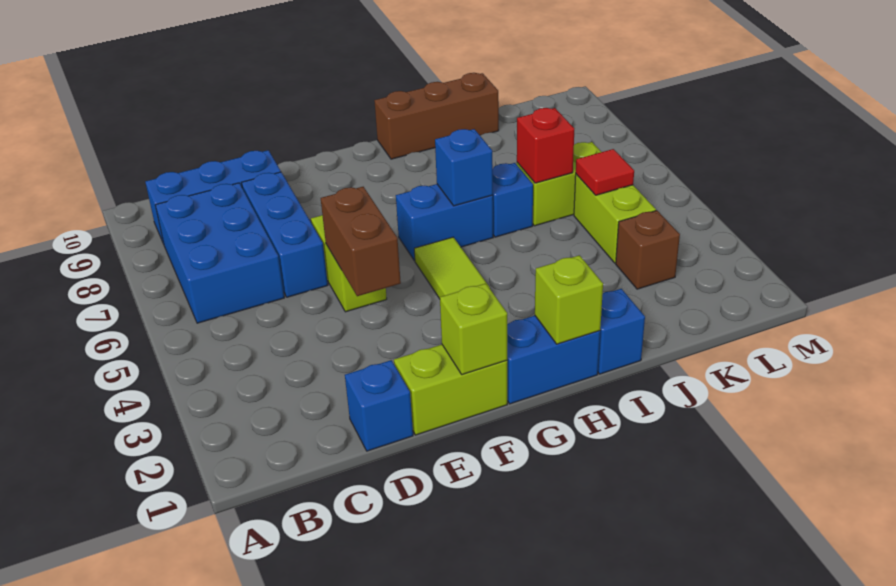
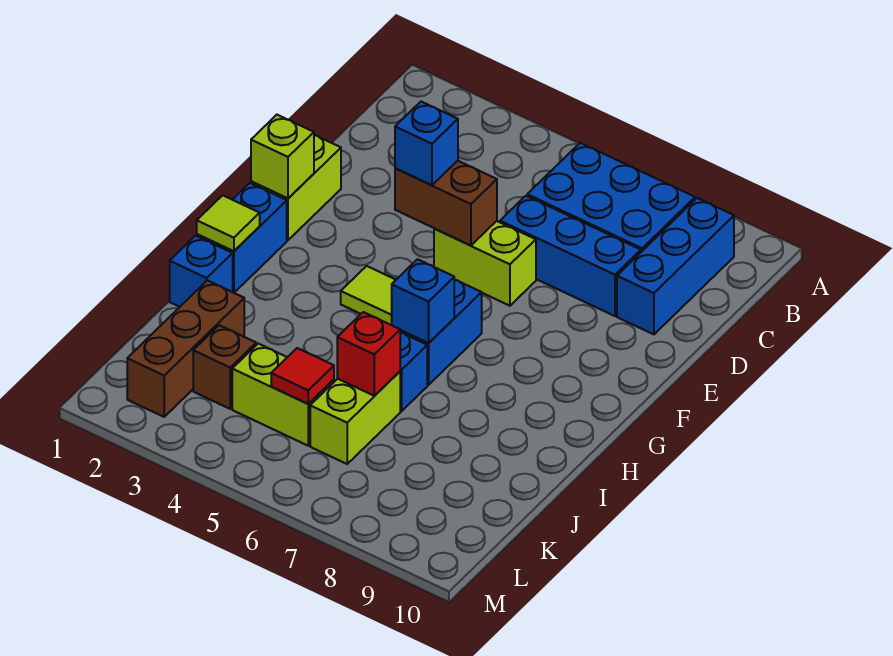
blue brick D1 level 1 -> blue brick E4 level 3
lime brick H1 level 2 -> lime tile H1 level 2
brown brick H10:J10 level 1 -> brown brick J2:L2 level 1

